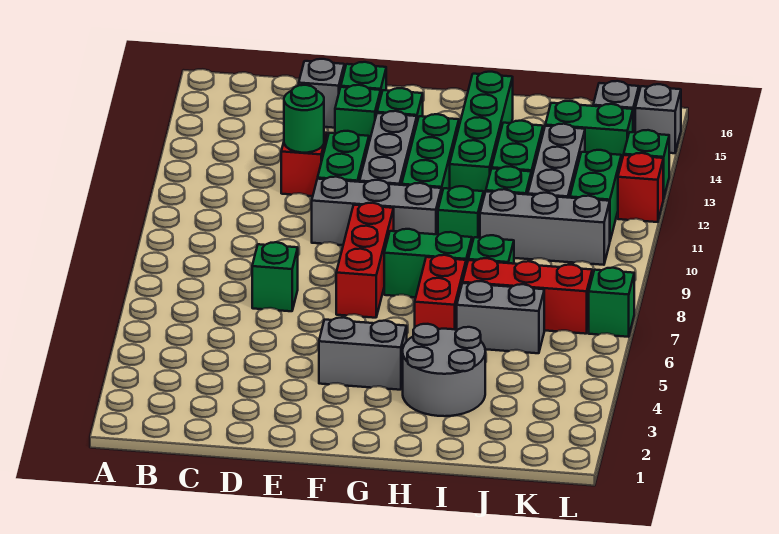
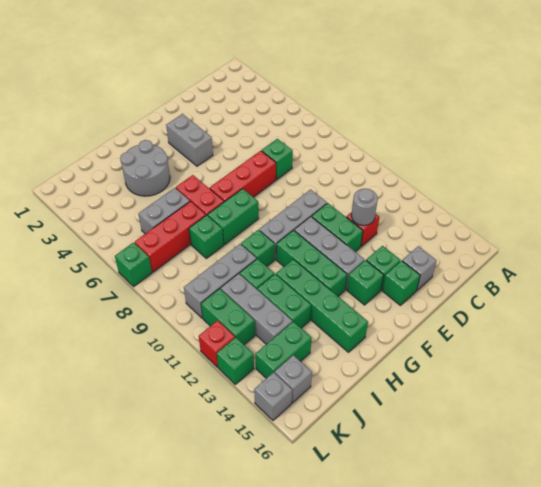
green round brick D12 level 2 -> grey round brick D12 level 2
grey brick F4:G4 level 1 -> grey brick F3:F4 level 1
red brick F7:F9 level 1 -> red brick E7:G7 level 1

